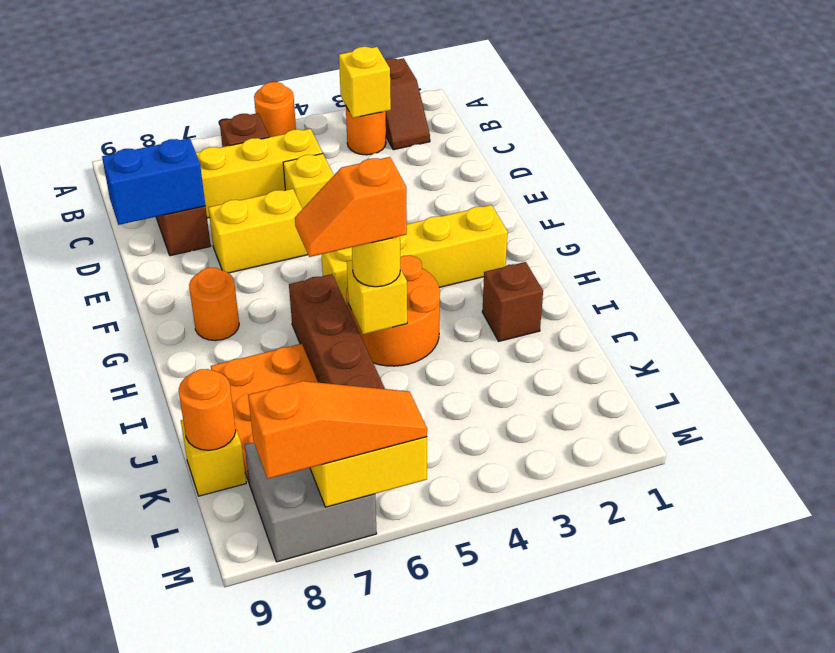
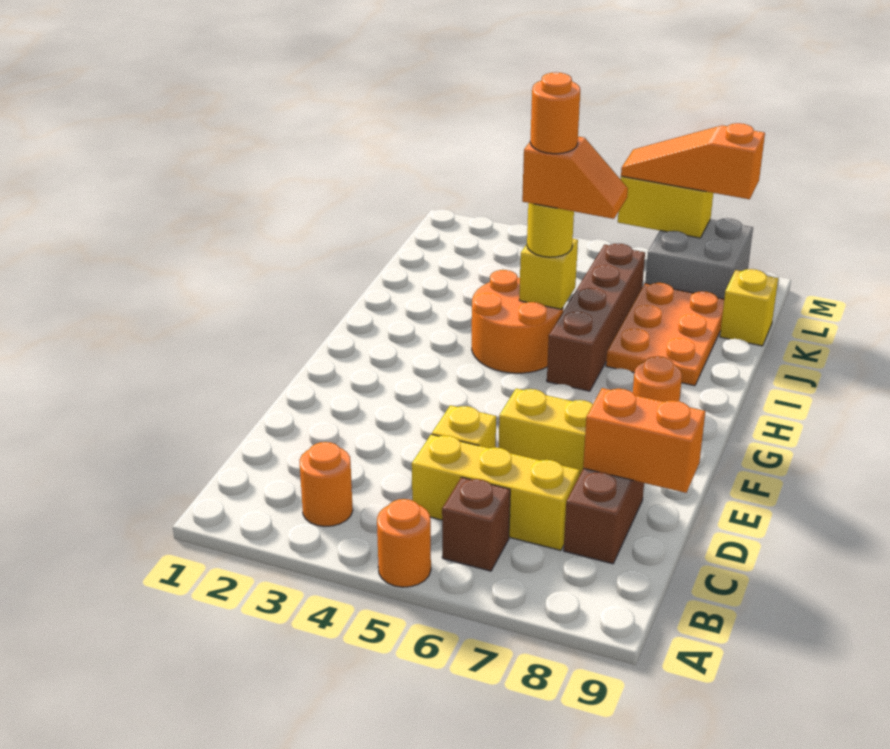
brown slope A2:B2 level 1 top A -> none
yellow brick B3 level 2 -> none
blue brick D8:D9 level 2 -> orange brick D8:D9 level 2
yellow brick G2:G5 level 1 -> none
brown brick I2 level 1 -> none
orange round brick K9 level 2 -> orange round brick I5 level 5

